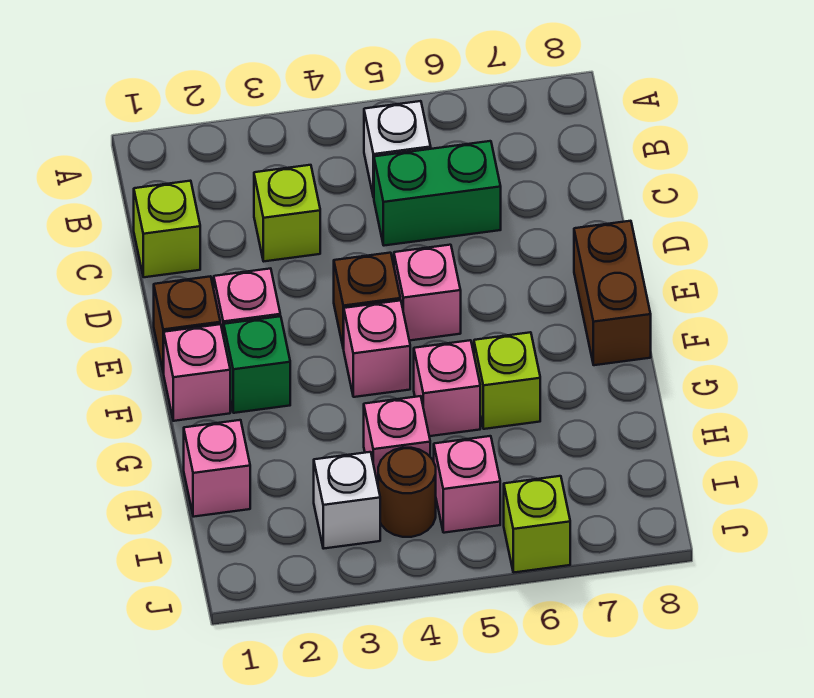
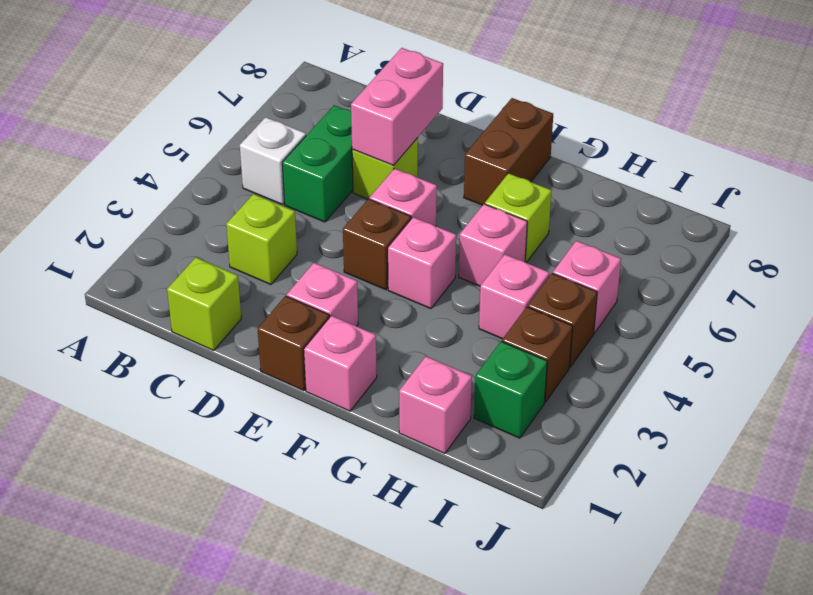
none -> pink brick D6:D7 level 2
brown brick E8:F8 level 1 -> brown brick F7:F8 level 1
green brick F2 level 1 -> green brick I2 level 1
white brick I3 level 1 -> brown brick I3 level 1
brown round brick I4 level 1 -> brown brick I4 level 1
lime brick J6 level 1 -> lime brick D6 level 1

